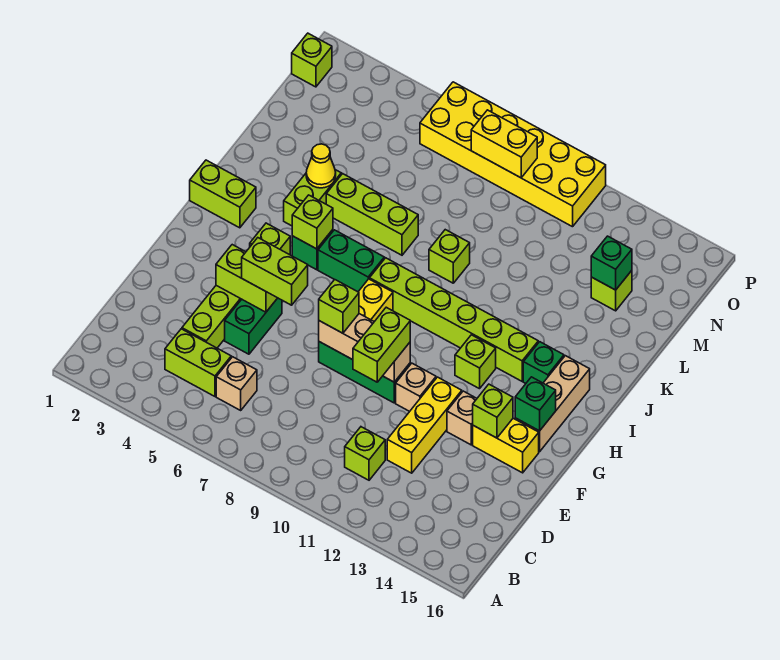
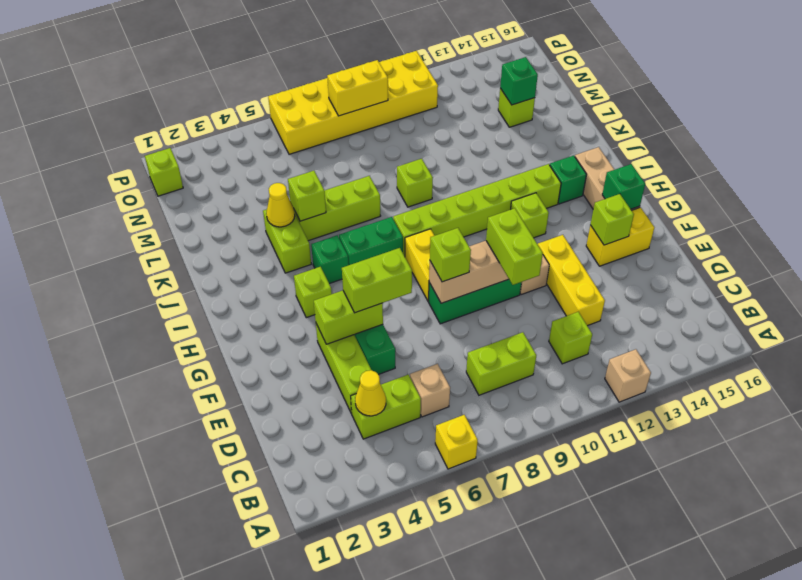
none -> yellow brick A6 level 1
none -> yellow cone C4 level 2
tan brick F13 level 1 -> tan brick A12 level 1
lime brick I1:I2 level 1 -> lime brick C8:C9 level 1
lime brick I5 level 2 -> lime brick K5 level 2

